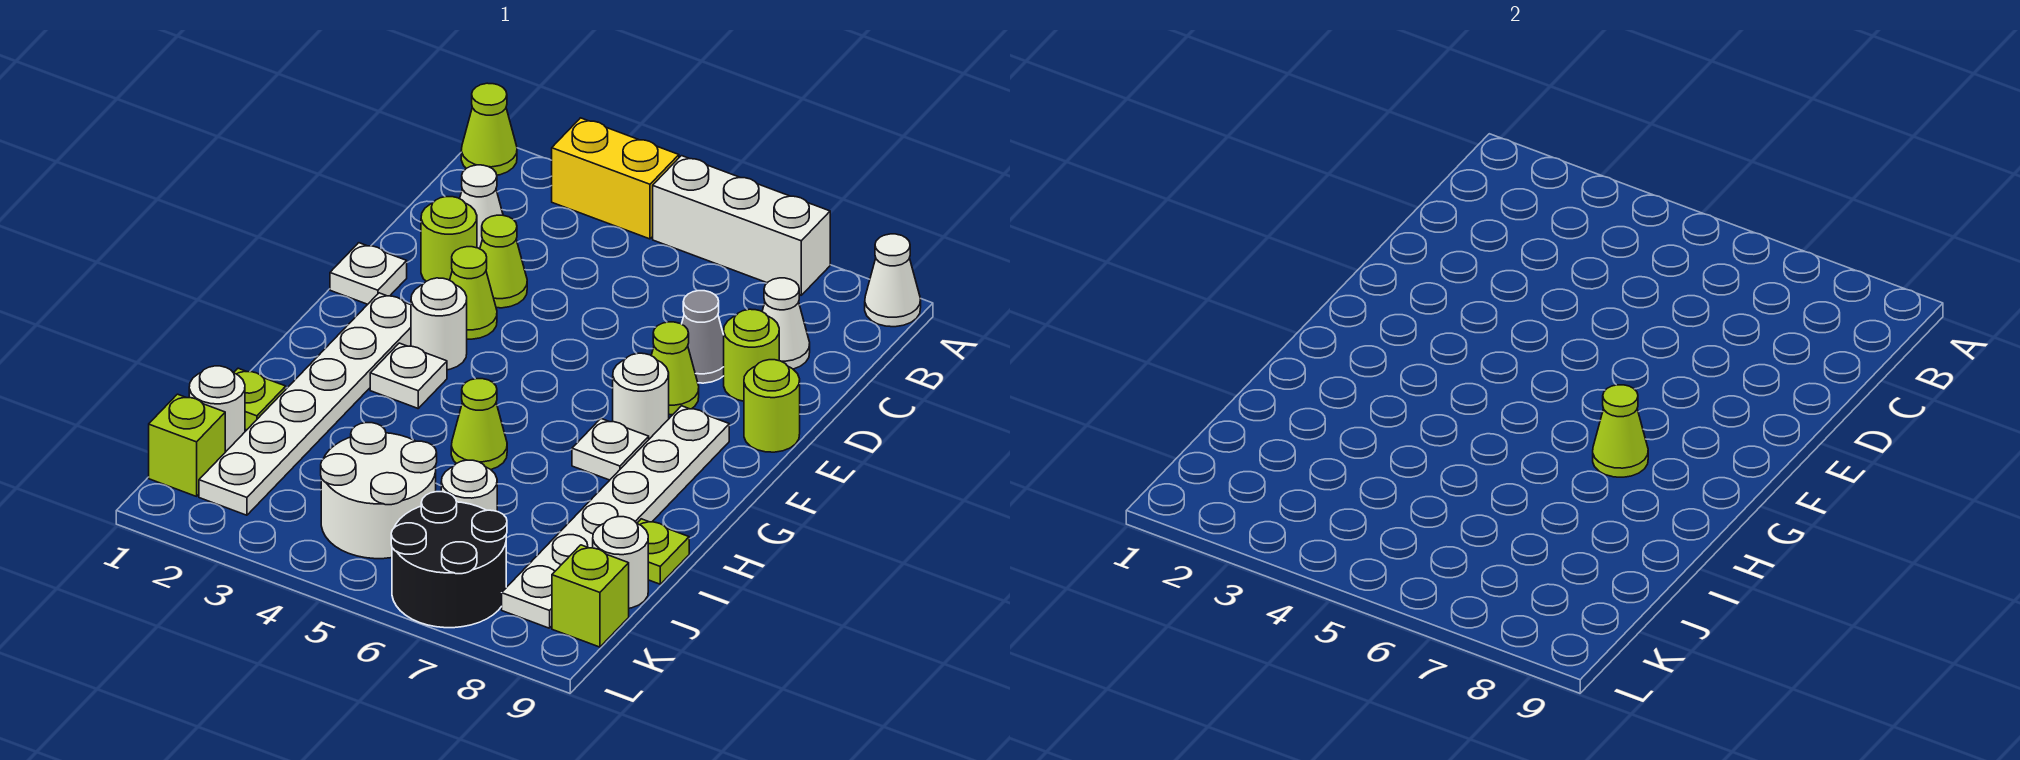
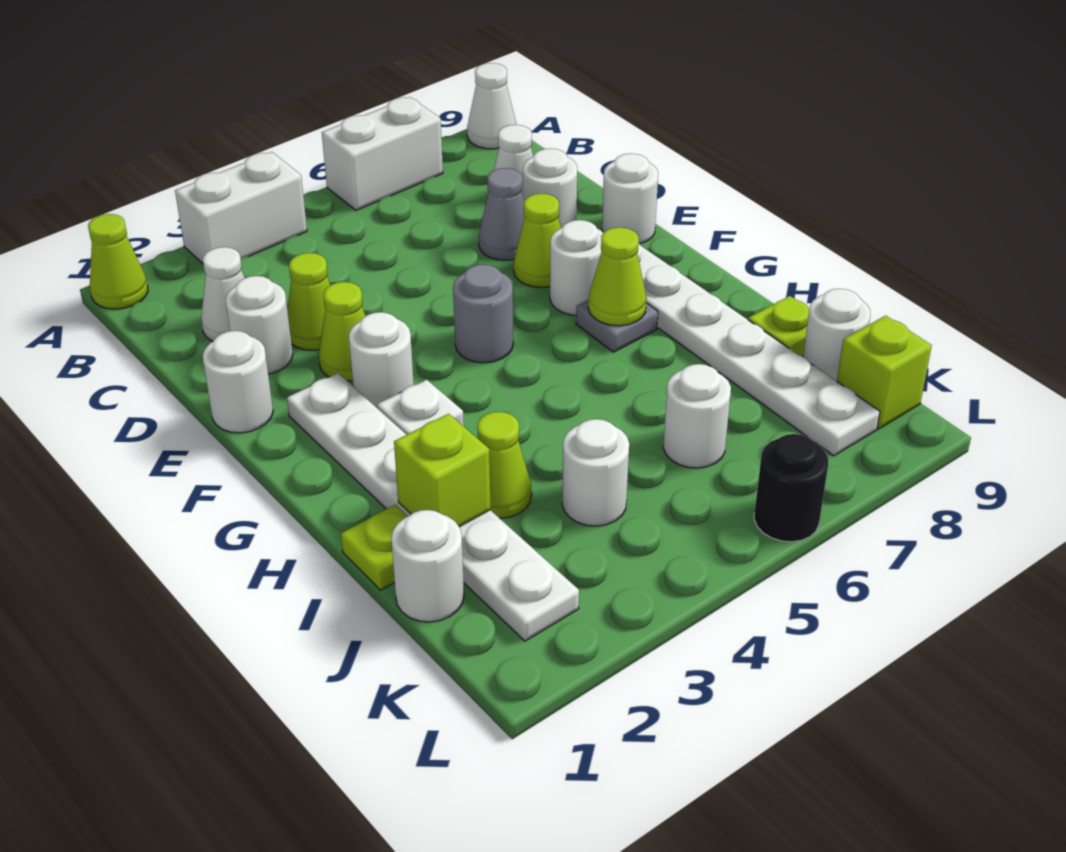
yellow brick A3:A4 level 1 -> white brick A3:A4 level 1
white brick A5:A7 level 1 -> white brick A6:A7 level 1
lime round brick D2 level 1 -> white round brick D2 level 1
lime round brick D8 level 1 -> white round brick D8 level 1
white plate E1 level 1 -> white round brick E1 level 1
lime round brick E9 level 1 -> white round brick E9 level 1
none -> grey round brick F5 level 1
white plate G7 level 1 -> grey plate G7 level 1
lime cone H5 level 1 -> lime cone I3 level 1
white round brick J4:K5 level 1 -> white round brick J4 level 1
lime brick K1 level 1 -> lime brick I2 level 2
black round brick K6:L7 level 1 -> black round brick L6 level 1

